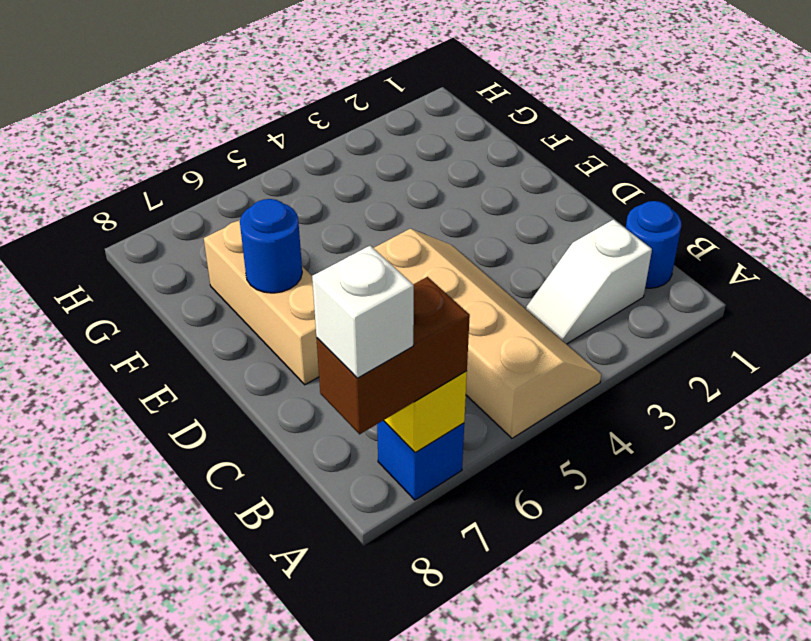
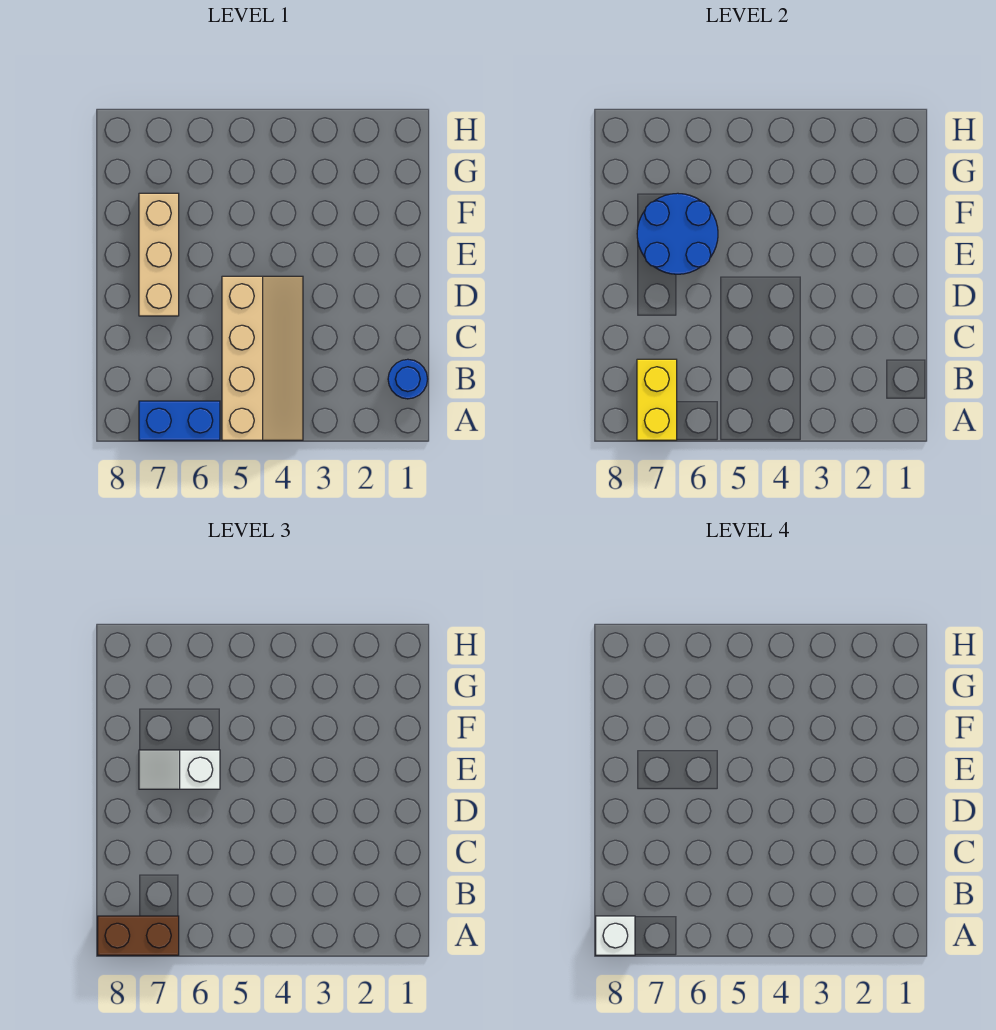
blue brick A7 level 1 -> blue brick A6:A7 level 1
white slope B2:B3 level 1 top 2 -> white slope E6:E7 level 3 top 6
blue round brick E7 level 2 -> blue round brick E6:F7 level 2

